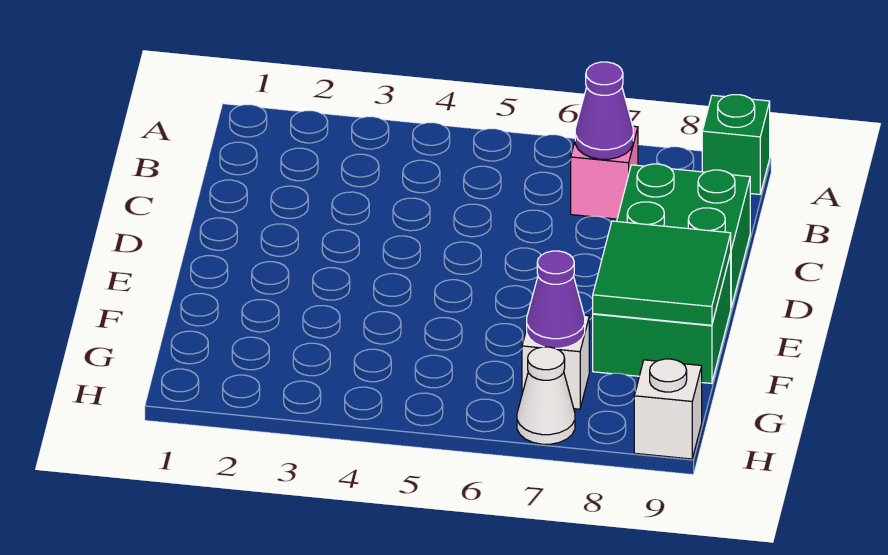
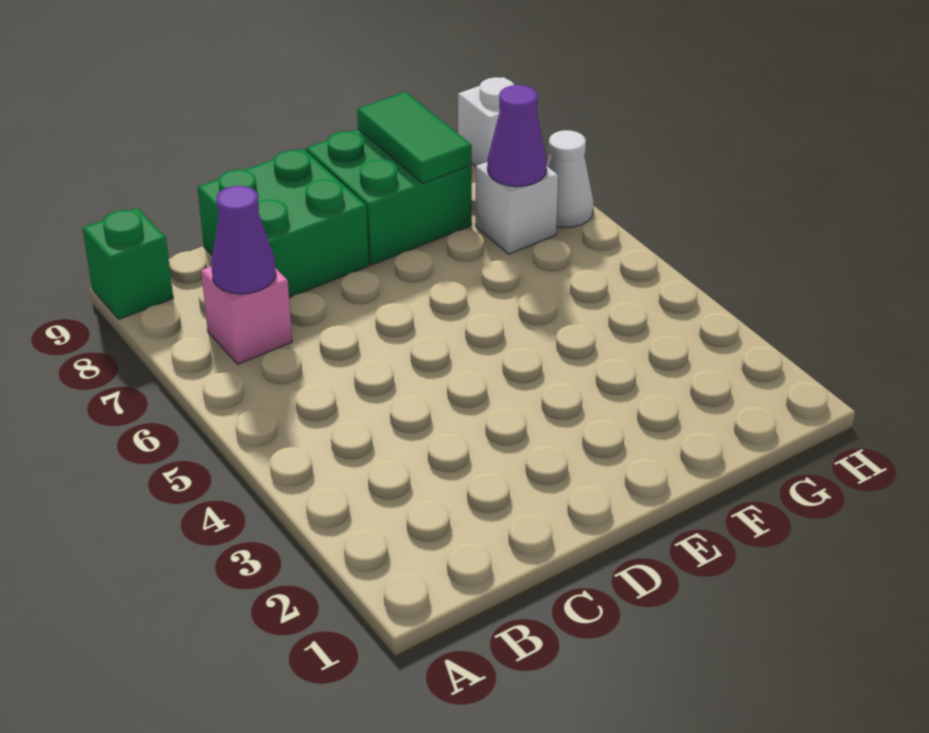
green tile E8:F9 level 2 -> green tile F8:F9 level 2

